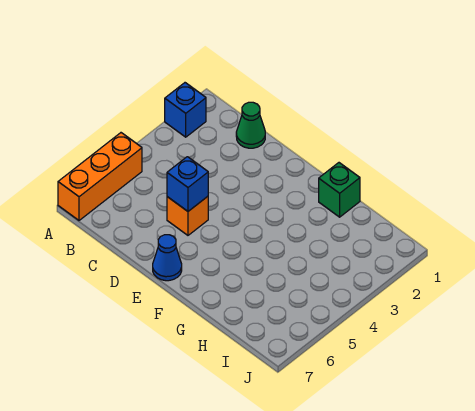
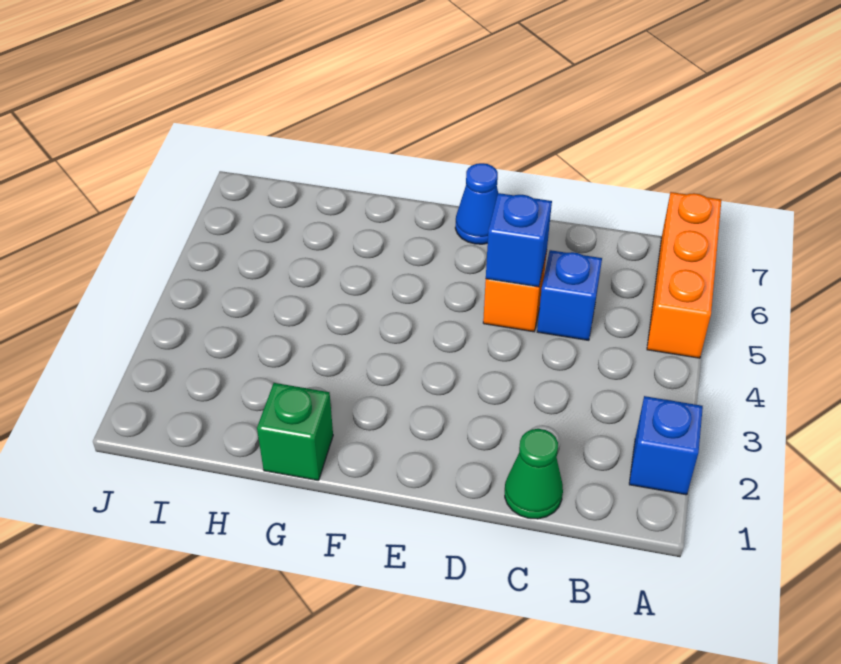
none -> blue brick C5 level 1

